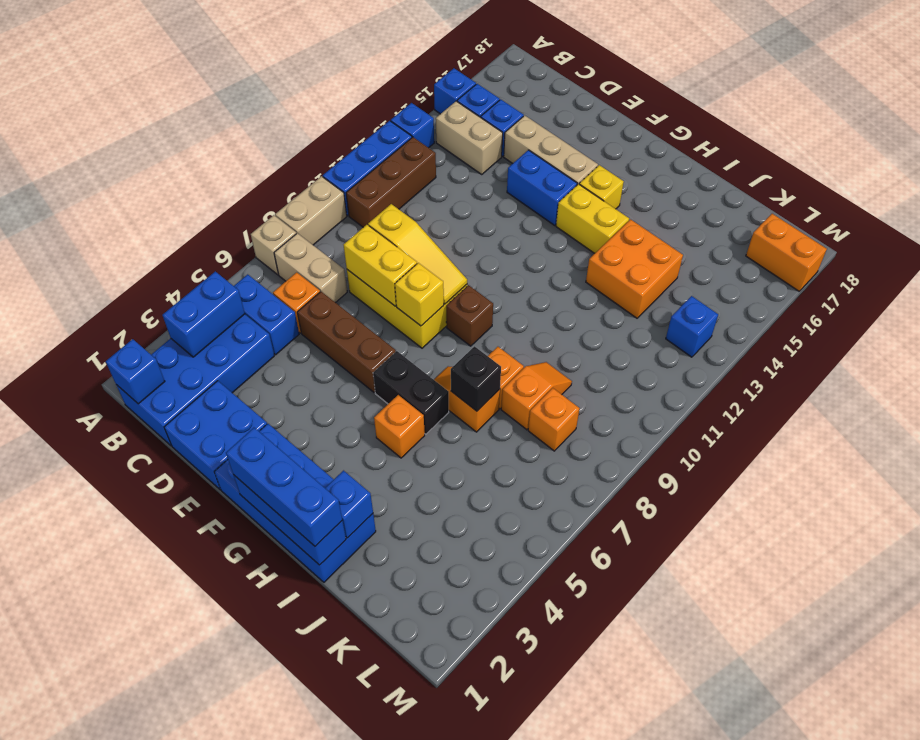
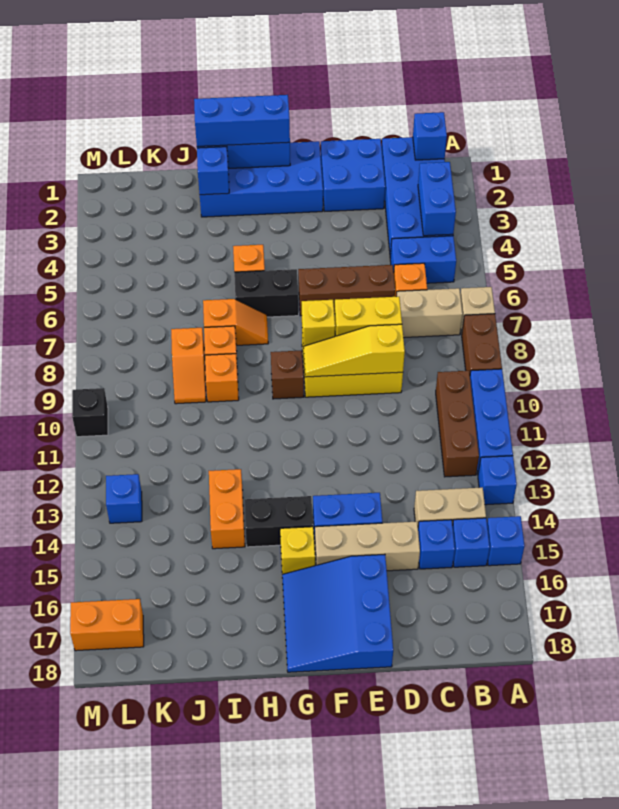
tan brick A8:A9 level 1 -> brown brick A8:A9 level 1
none -> blue slope E16:G18 level 1 top E
yellow brick G14:H14 level 1 -> black brick G14:H14 level 1
black brick I7 level 2 -> black brick M10 level 1
orange brick I13:J14 level 1 -> orange brick I13:I14 level 1
orange brick K8 level 1 -> orange brick I9 level 1

